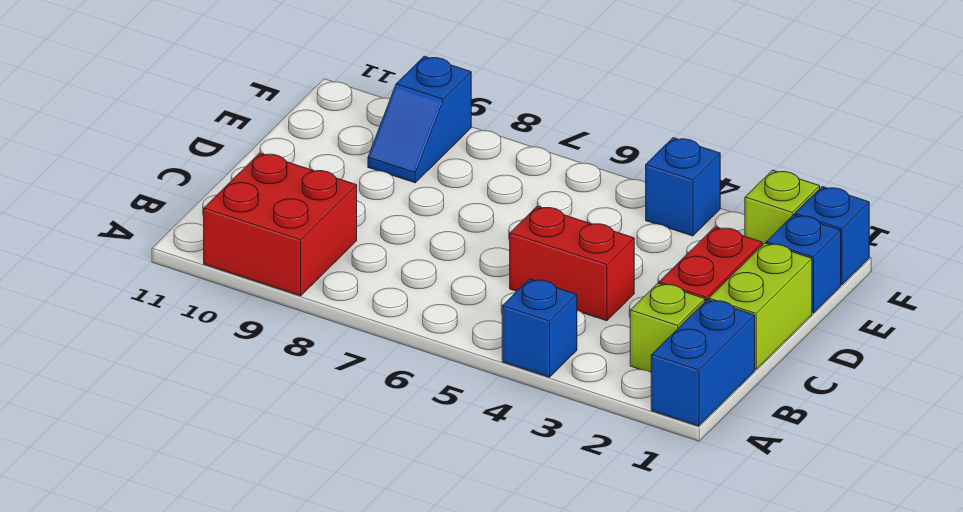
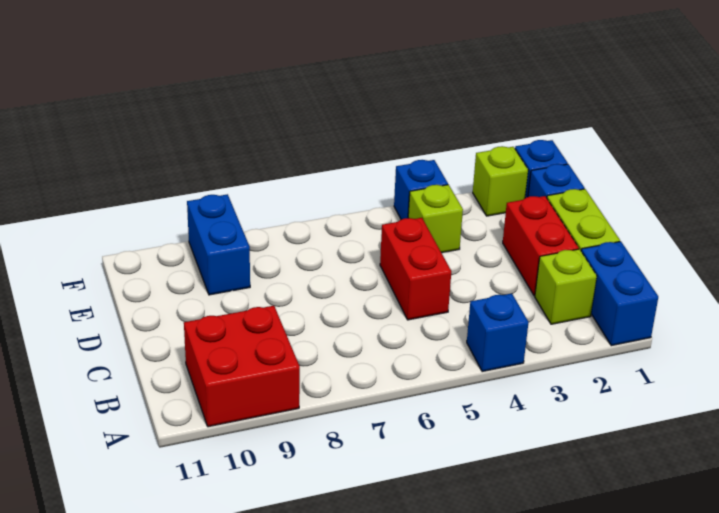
red brick C4:C5 level 1 -> red brick C5:D5 level 1
none -> lime brick E4 level 1
blue slope E9:F9 level 1 top F -> blue brick E9:F9 level 1

